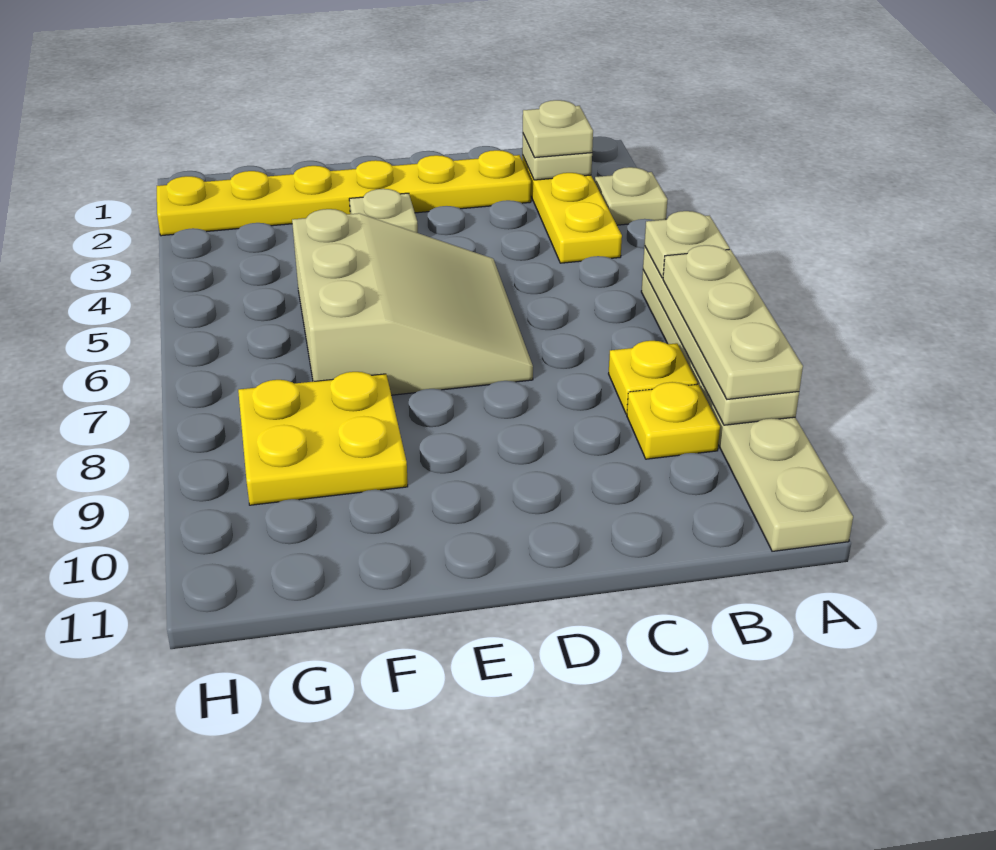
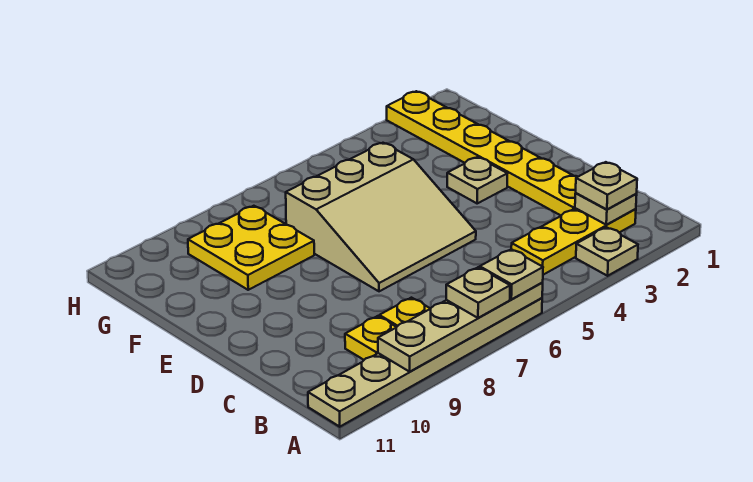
tan plate A7:A9 level 3 -> tan plate A7 level 3

